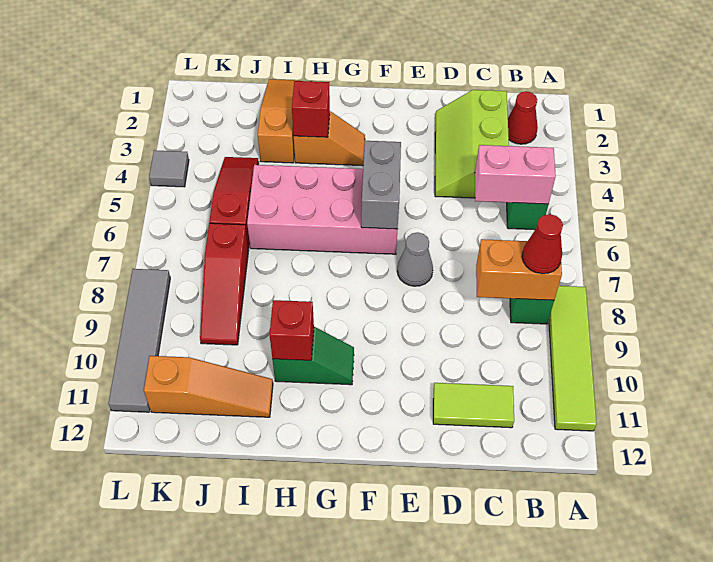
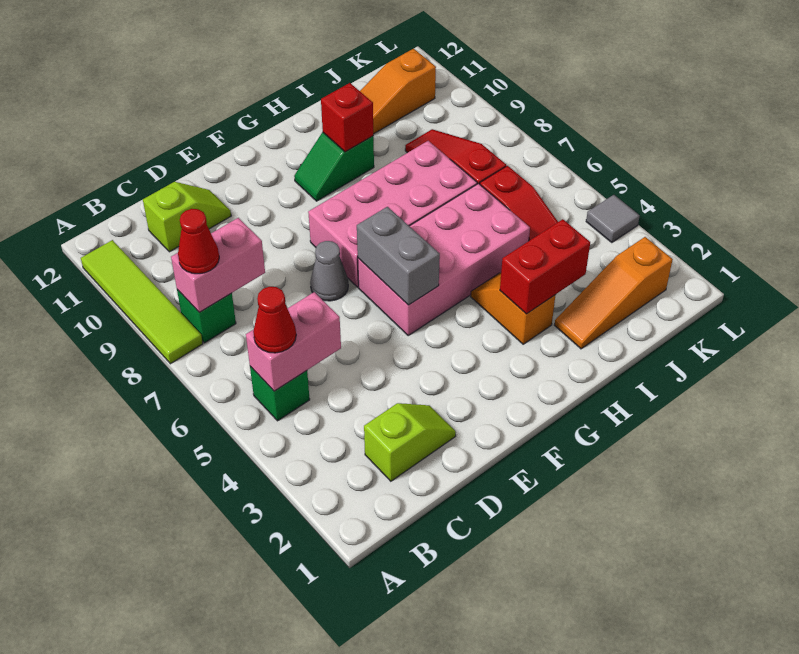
red cone B2 level 1 -> red cone B5 level 3
orange brick B8:C8 level 2 -> pink brick B8:C8 level 2
lime slope C2:D4 level 1 top C -> lime slope C2:D2 level 1 top C
lime tile C11:D11 level 1 -> lime slope C11:D11 level 1 top C
none -> pink brick F7:I8 level 1
orange slope G3:H3 level 1 top H -> orange slope H3:H4 level 1 top 3
red brick H3 level 2 -> red brick H3:I3 level 2
orange slope I1:I3 level 1 top 3 -> orange slope I2:K2 level 1 top K
grey tile L8:L11 level 1 -> none

